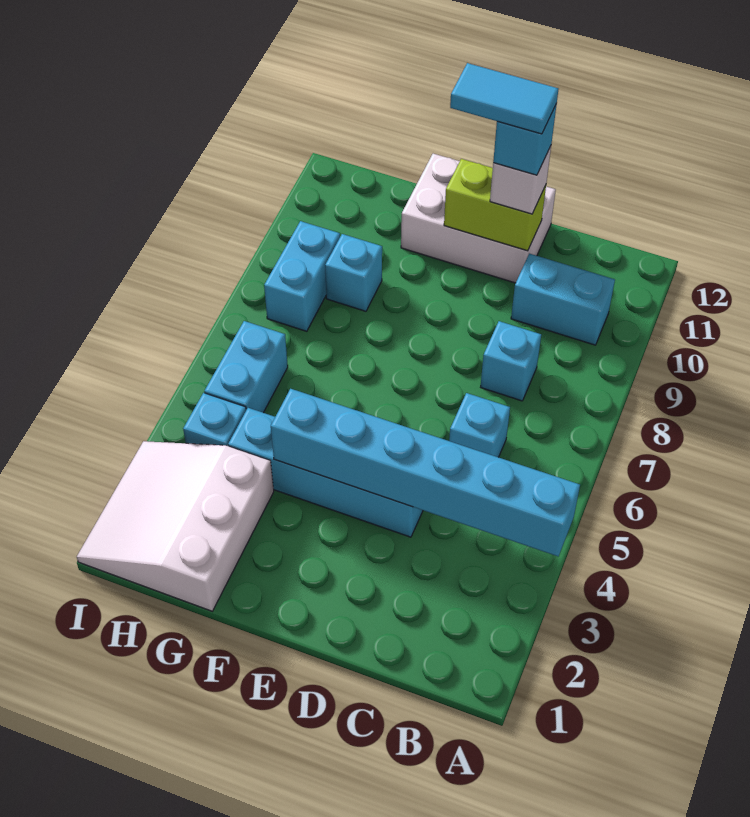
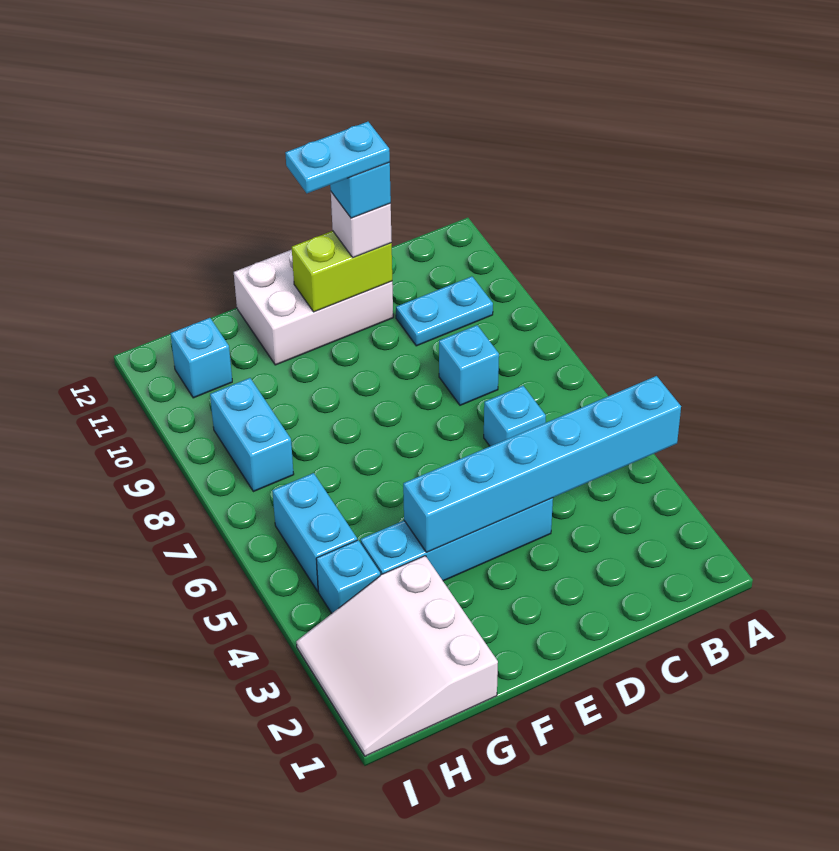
cyan brick B10:C10 level 1 -> cyan plate B10:C10 level 1
cyan tile D11:E11 level 5 -> cyan plate D11:E11 level 5
cyan brick G9 level 1 -> cyan brick H11 level 1

